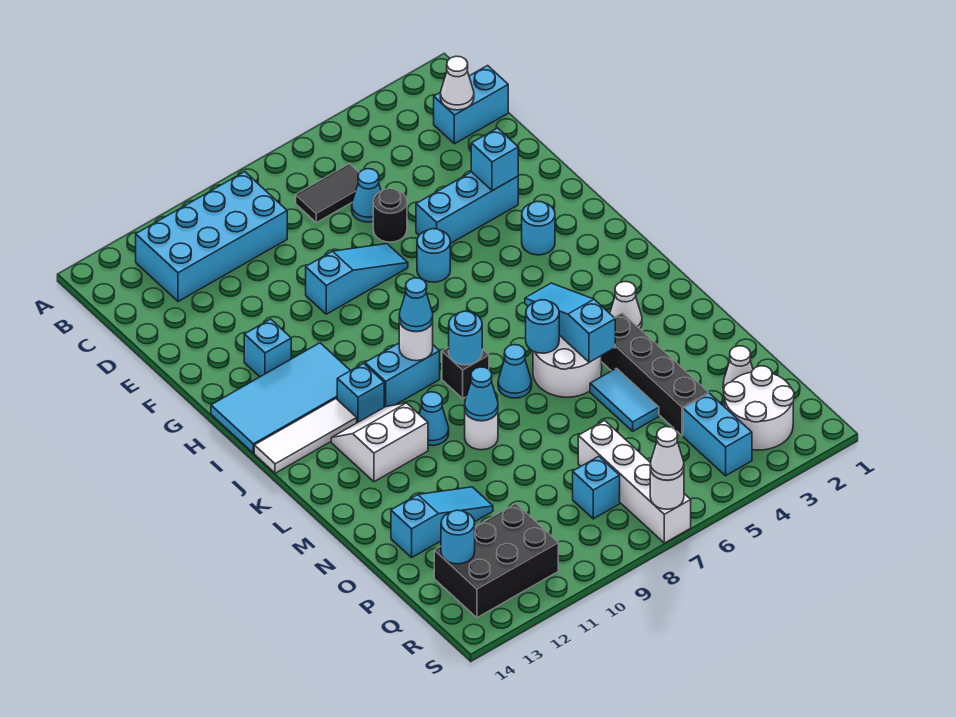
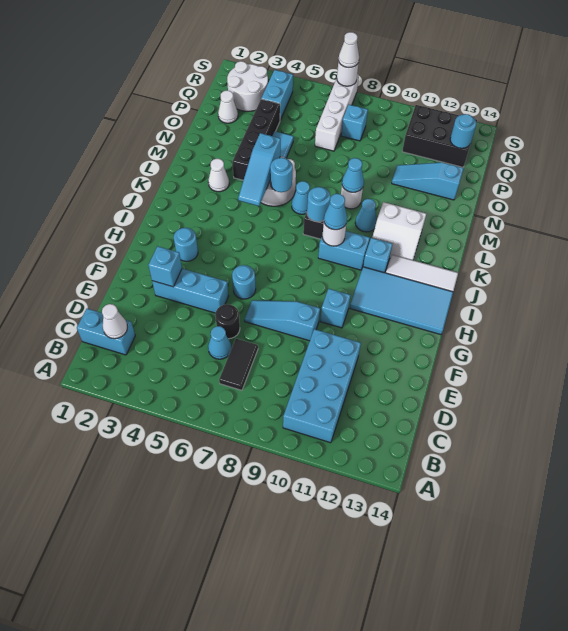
cyan brick B9:C12 level 1 -> cyan brick B10:E11 level 1
black tile C6:C7 level 1 -> black tile C7:D7 level 1
cyan brick G12 level 1 -> cyan brick G10 level 1

